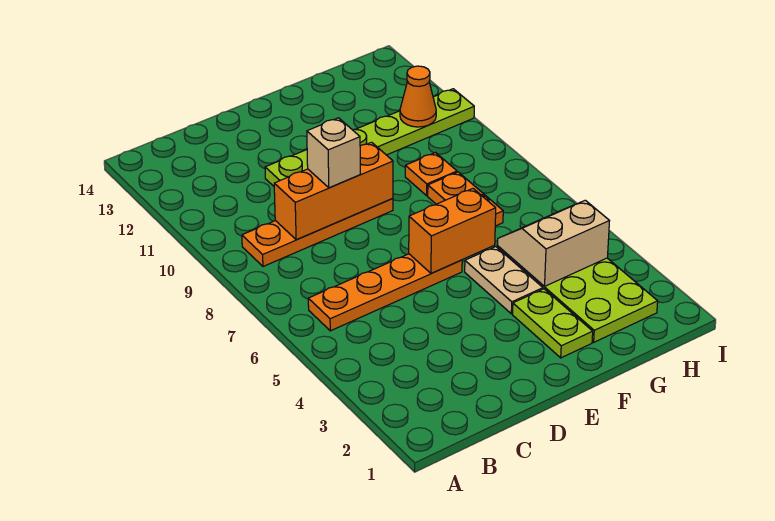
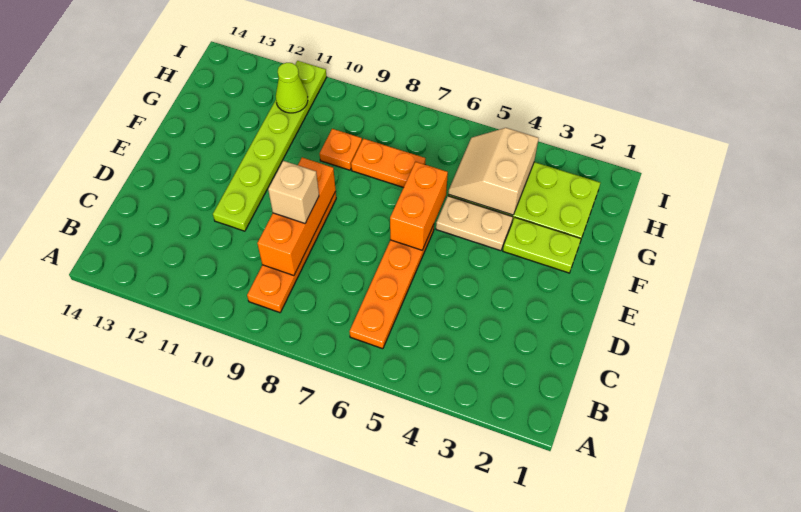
orange cone H11 level 2 -> lime cone H11 level 2

